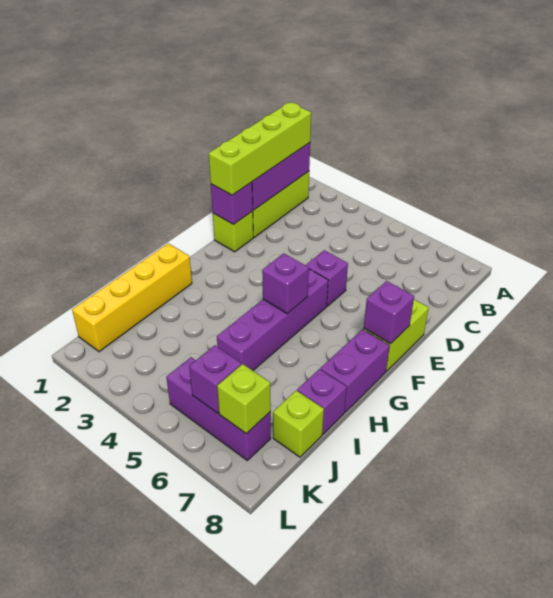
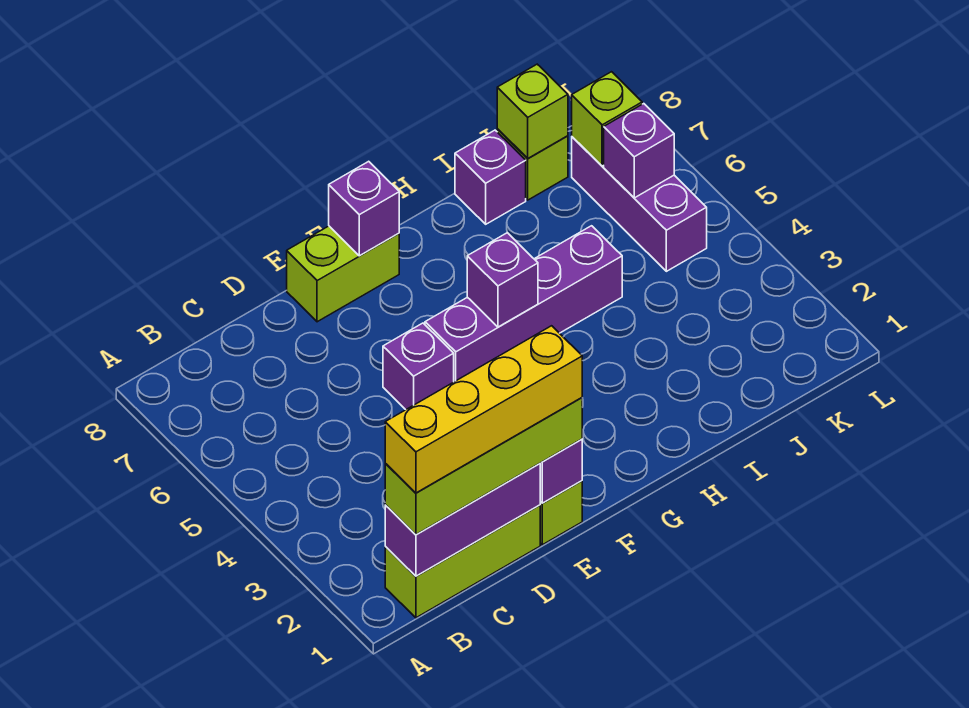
purple brick G8:H8 level 1 -> none
yellow brick H1:K1 level 1 -> yellow brick B1:E1 level 4
none -> lime brick J8 level 2

